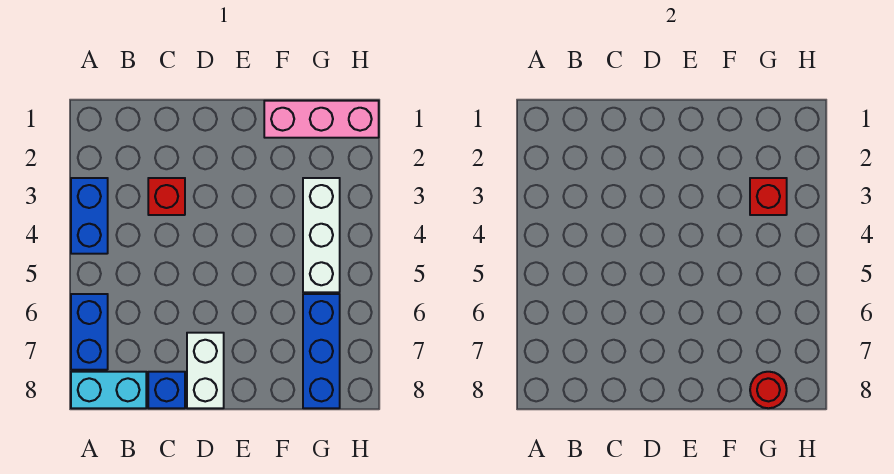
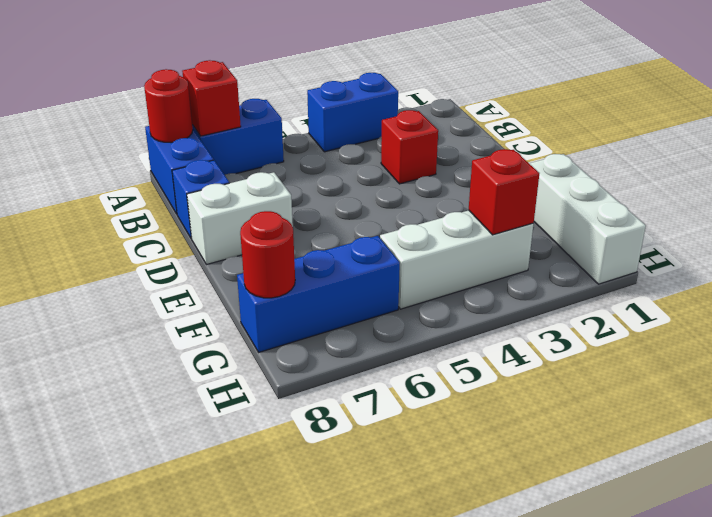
none -> red brick A7 level 2
cyan brick A8:B8 level 1 -> blue brick A8:B8 level 1
none -> red round brick A8 level 2
pink brick F1:H1 level 1 -> white brick F1:H1 level 1

